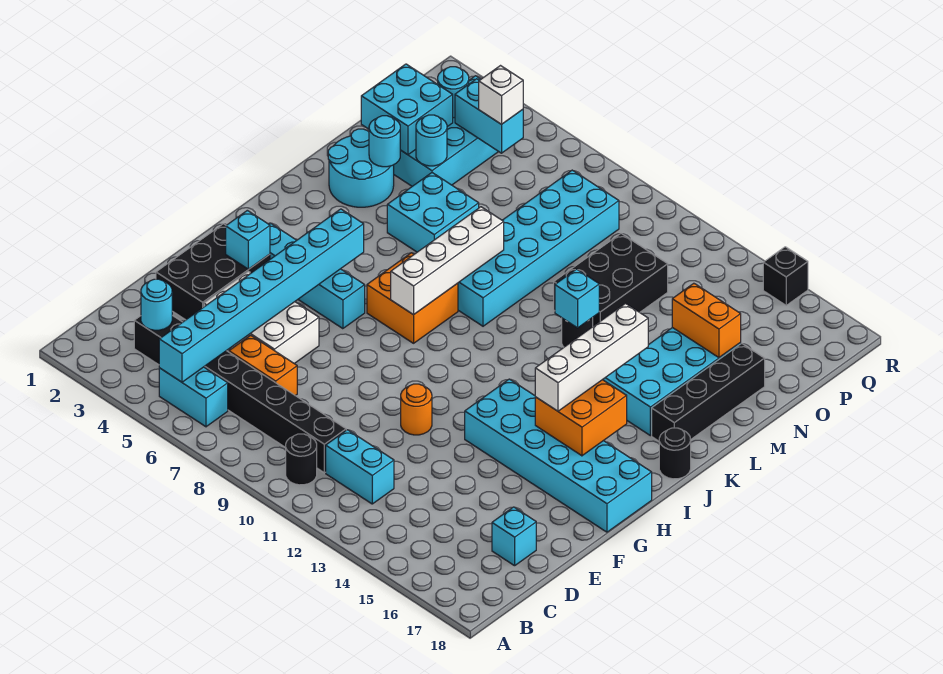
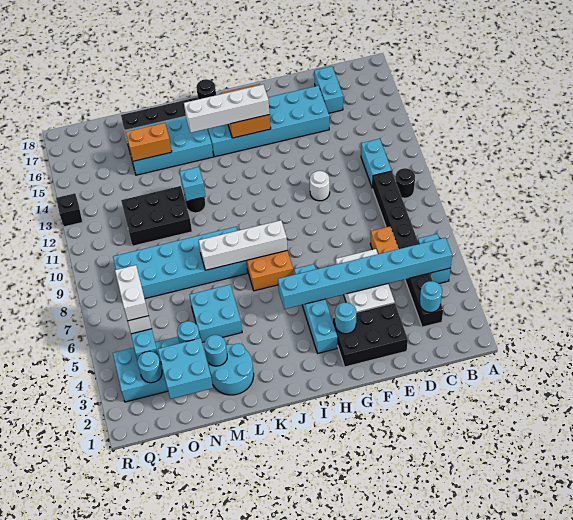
cyan brick D17 level 1 -> cyan brick D16:D17 level 1
orange round brick F11 level 1 -> white round brick F11 level 1
cyan brick G3 level 2 -> cyan round brick G3 level 2
cyan brick G13:H18 level 1 -> cyan brick E15:J16 level 1
orange brick N15:N16 level 2 -> orange brick M15:N15 level 2
none -> white brick P5:P6 level 4
black brick R15 level 1 -> black brick R13 level 1

